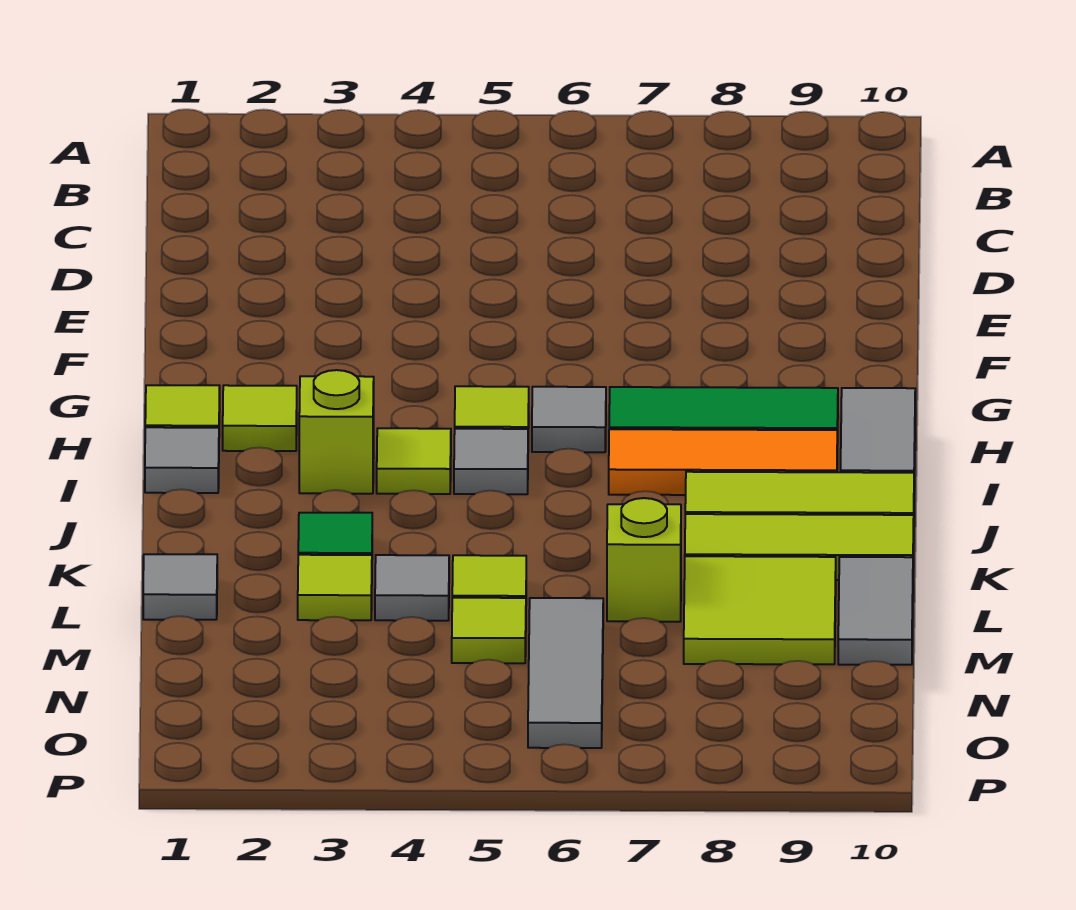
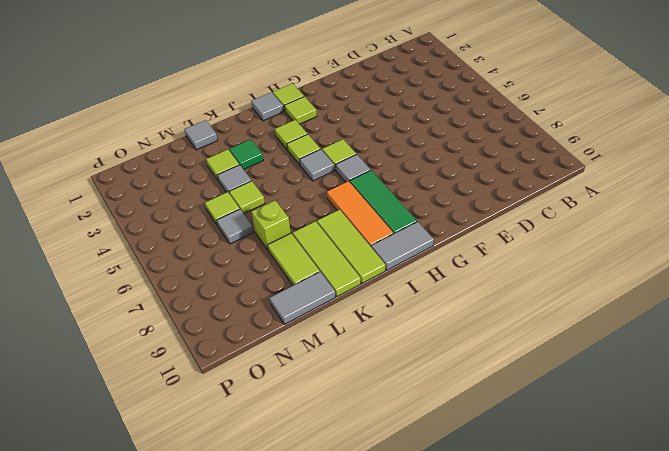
lime brick I3 level 1 -> lime tile I3 level 1
lime tile L8:M9 level 1 -> lime tile L8:L9 level 1
grey tile M6:O6 level 1 -> grey tile M6 level 1

